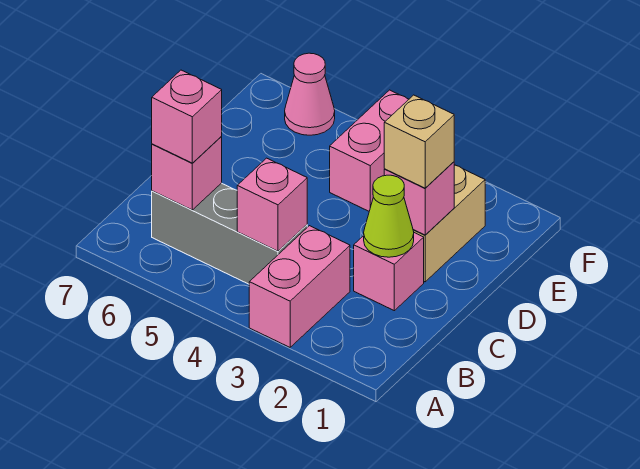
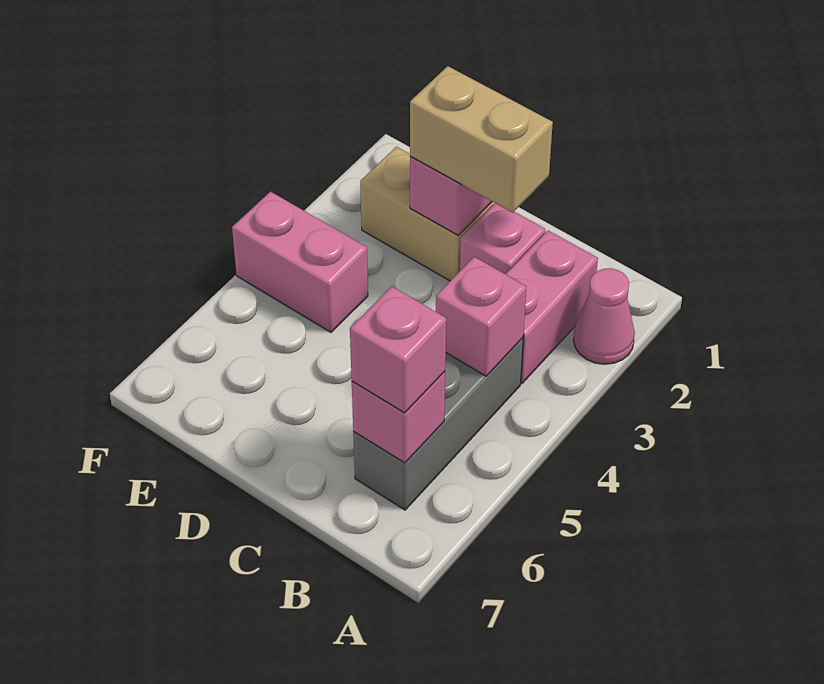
pink brick A3:B3 level 1 -> pink brick B2:B3 level 1
lime cone C2 level 2 -> none
tan brick D2 level 3 -> tan brick C2:D2 level 3
pink cone F6 level 1 -> pink cone A2 level 1

